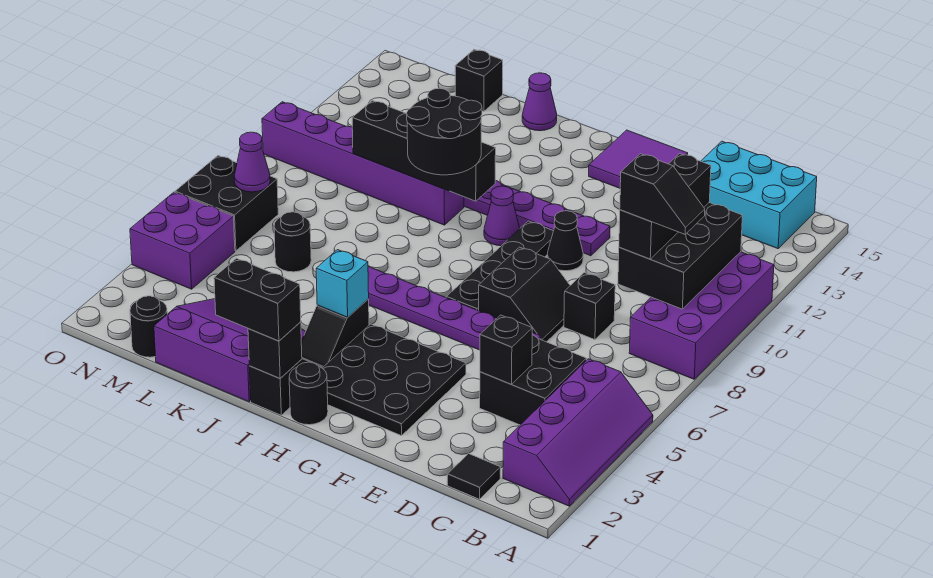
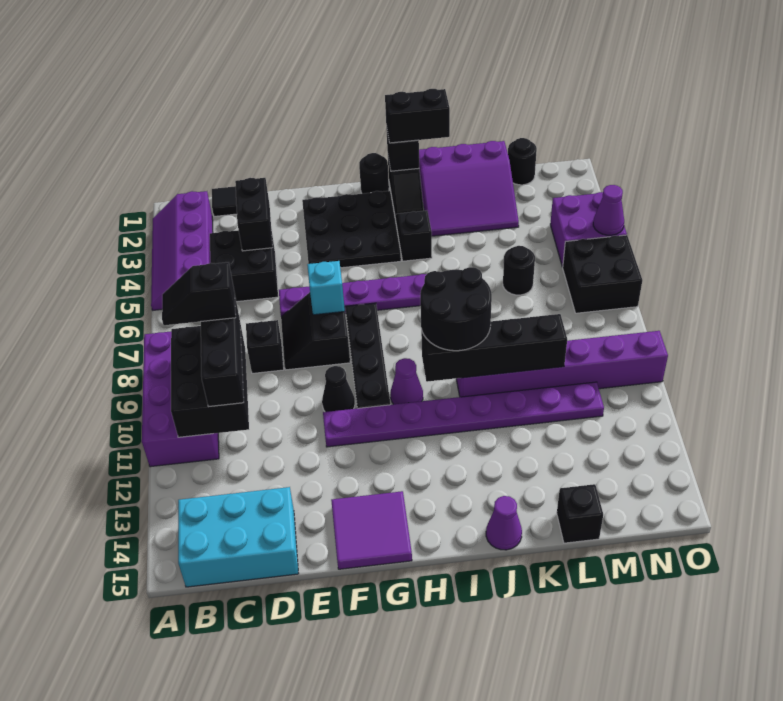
black brick D4 level 2 -> black brick D3:D4 level 2
cyan brick I4 level 2 -> cyan brick F7 level 2
purple cone N7 level 2 -> purple cone O5 level 2

